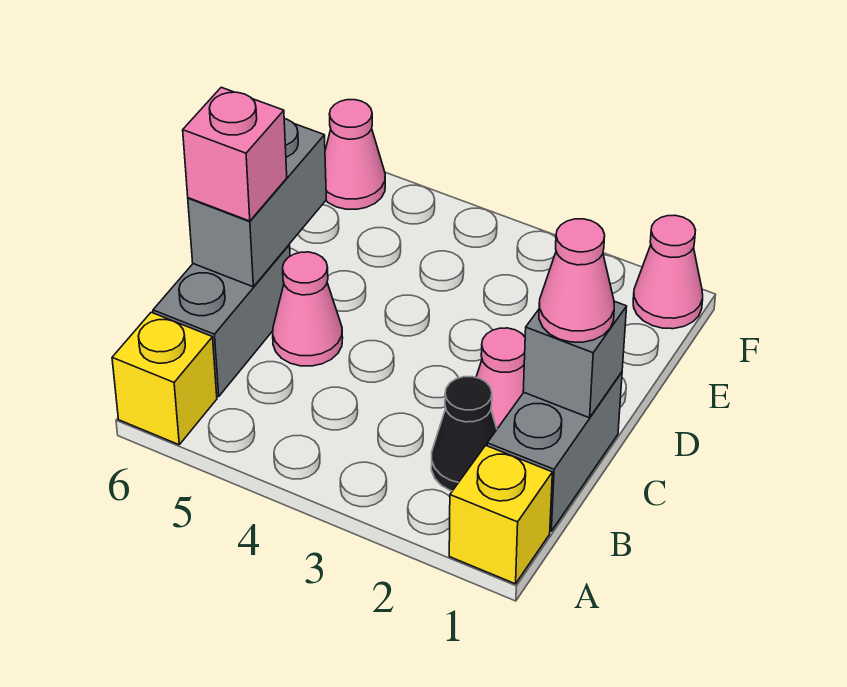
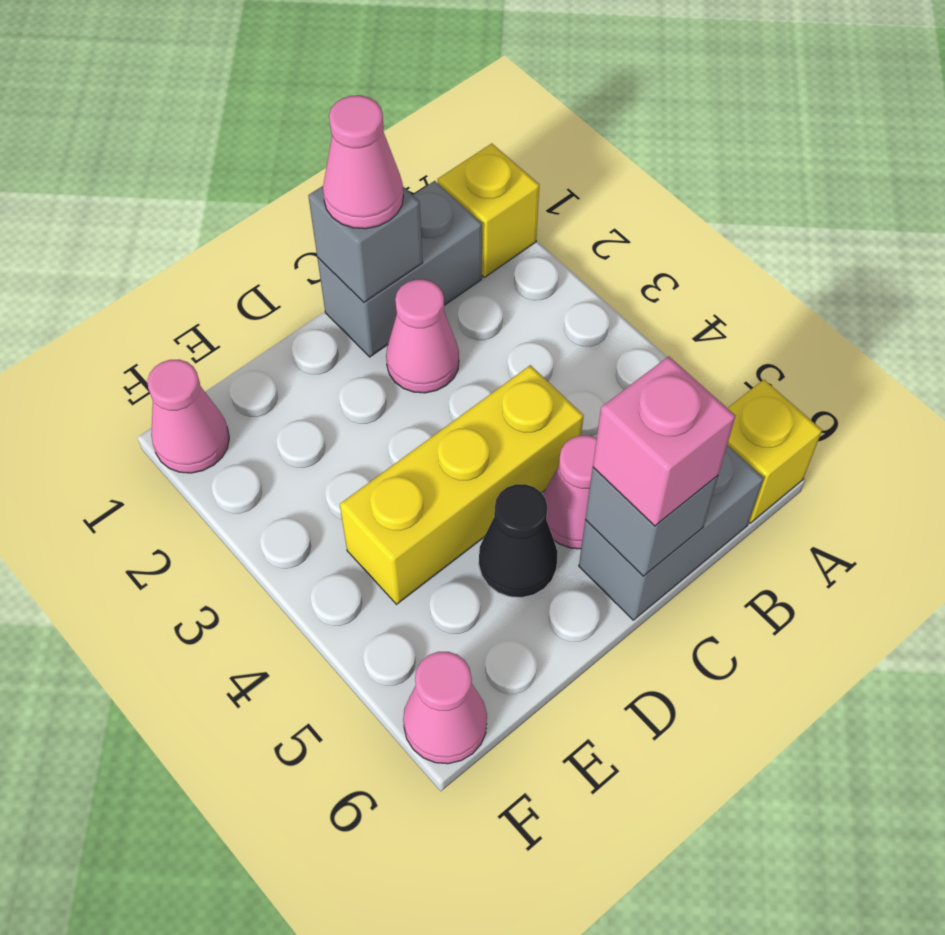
black cone B2 level 1 -> black cone D5 level 1
none -> yellow brick C4:E4 level 1
grey brick C6:D6 level 2 -> grey brick C6 level 2

